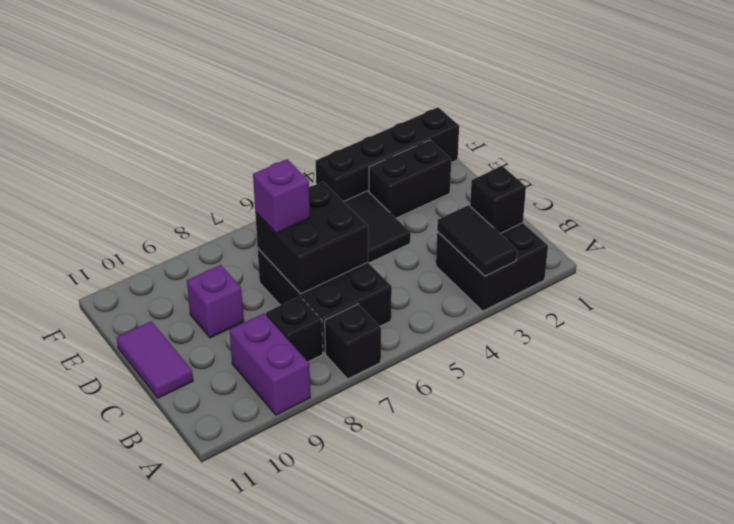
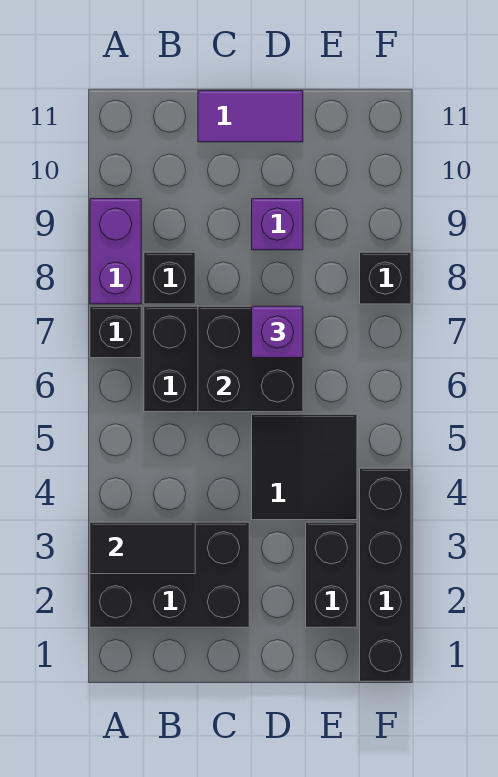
black brick A2:B3 level 1 -> black brick A2:C3 level 1
purple brick A9:B9 level 1 -> purple brick A8:A9 level 1
black brick B2 level 2 -> black brick F8 level 1

